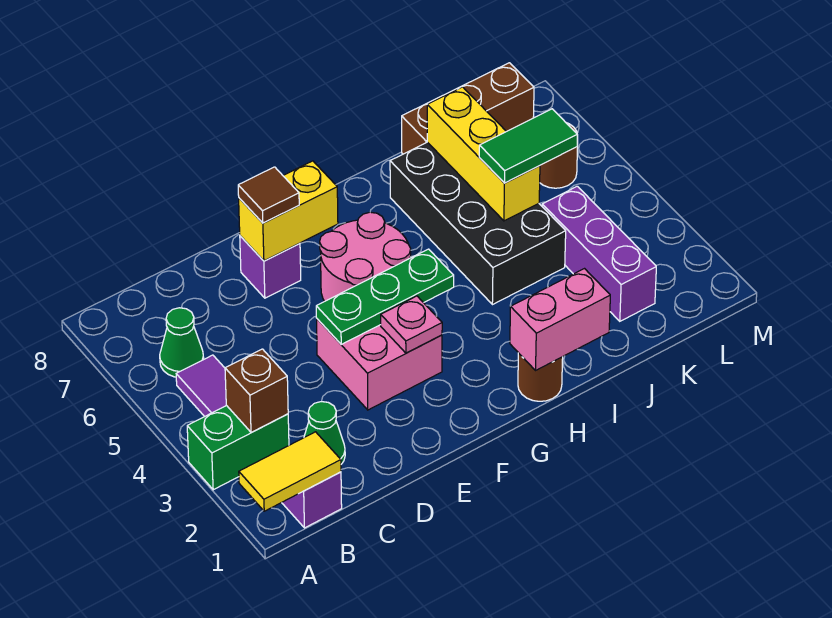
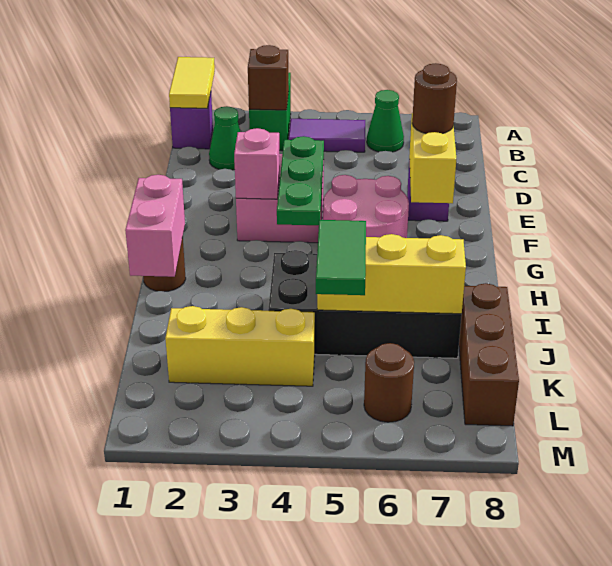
brown tile E7 level 3 -> brown round brick E7 level 3
pink plate F3 level 2 -> pink brick F3 level 2
purple brick K2:K4 level 1 -> yellow brick K2:K4 level 1

